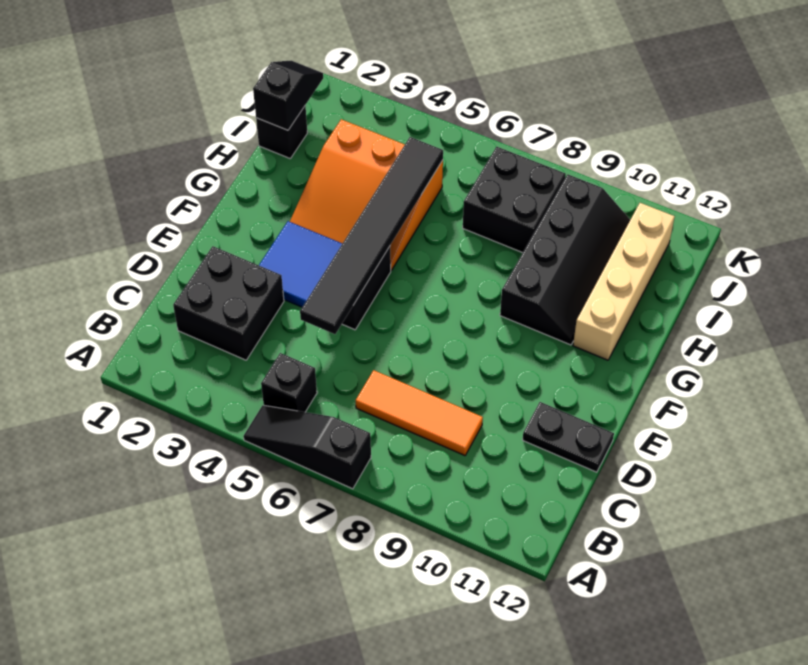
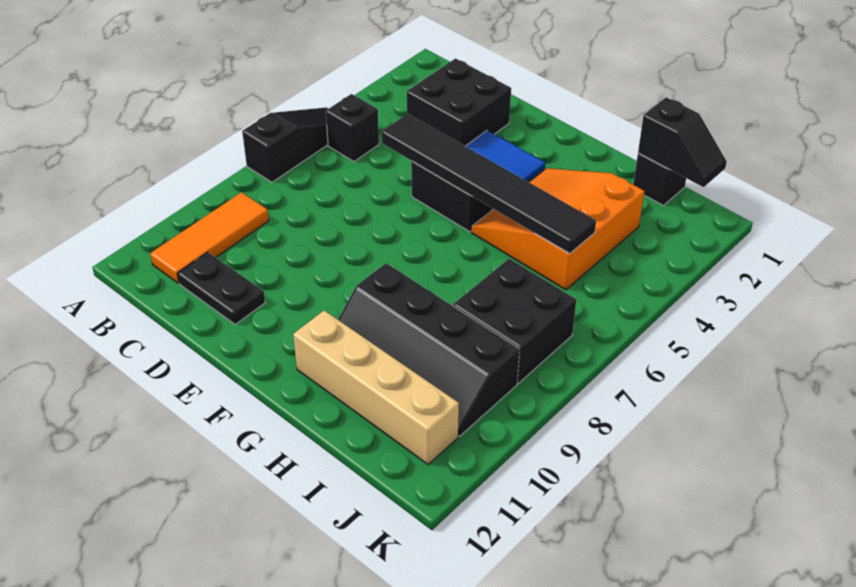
orange tile C7:C9 level 1 -> orange tile B9:B11 level 1
black plate D11:D12 level 1 -> black plate C11:D11 level 1

